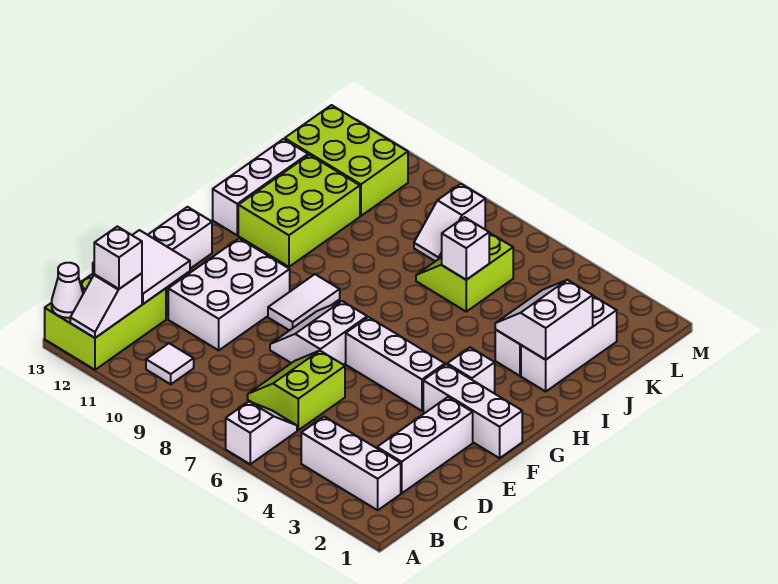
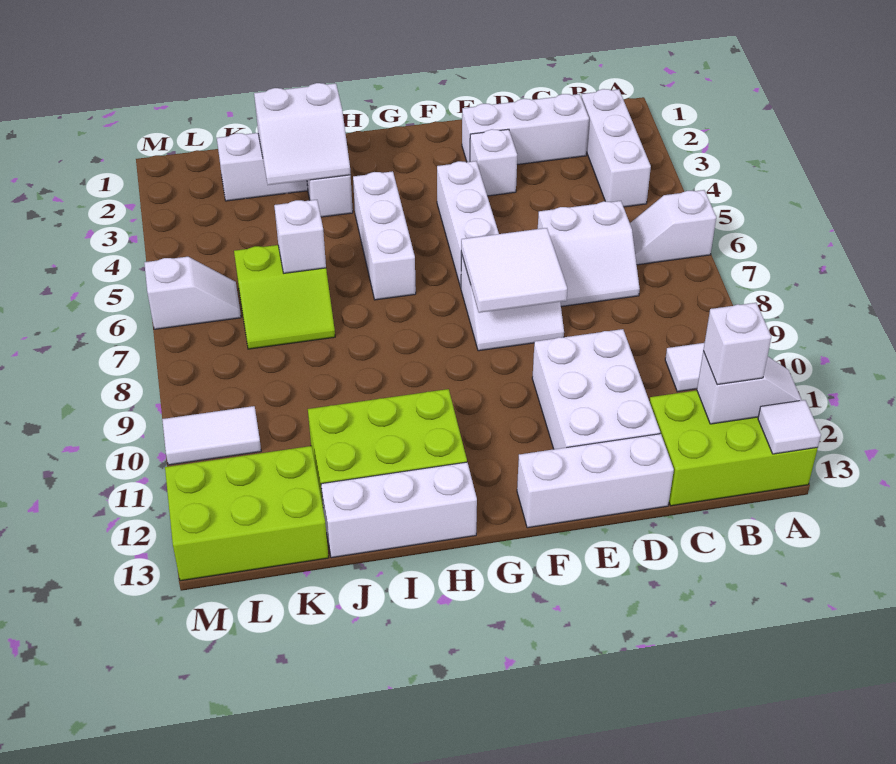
white cone A13 level 2 -> white tile A13 level 2
lime slope C6:D7 level 1 top 6 -> white slope C6:D7 level 1 top 6
white tile C12:D13 level 2 -> white tile E7:F8 level 2
white brick D10:F11 level 1 -> white brick D10:E12 level 1
white brick F1:F3 level 1 -> white brick H4:H6 level 1
white tile F9:G9 level 1 -> white tile L10:M10 level 1
white brick G3 level 1 -> white brick E3 level 1
white slope K8:L8 level 1 top L -> white slope L6:M6 level 1 top M
lime brick K11:L13 level 1 -> lime brick K12:M13 level 1

